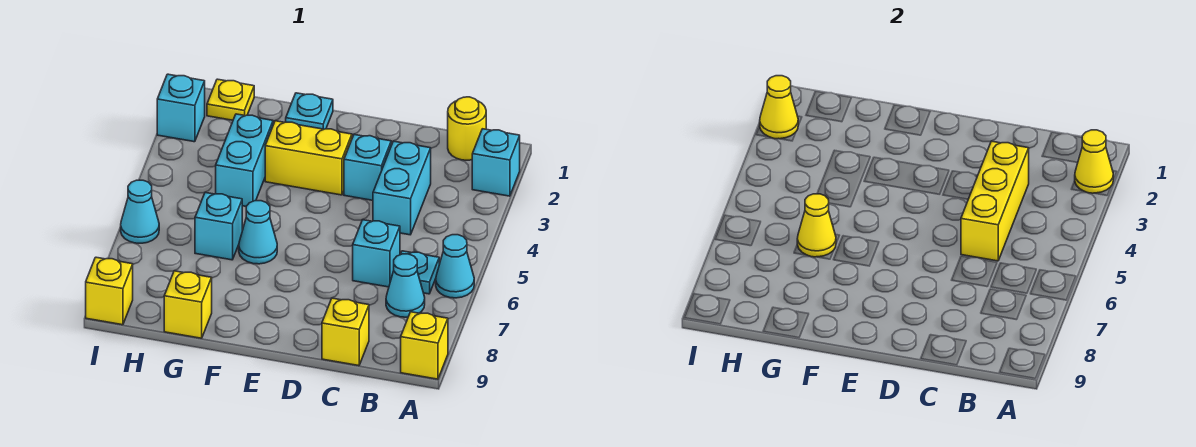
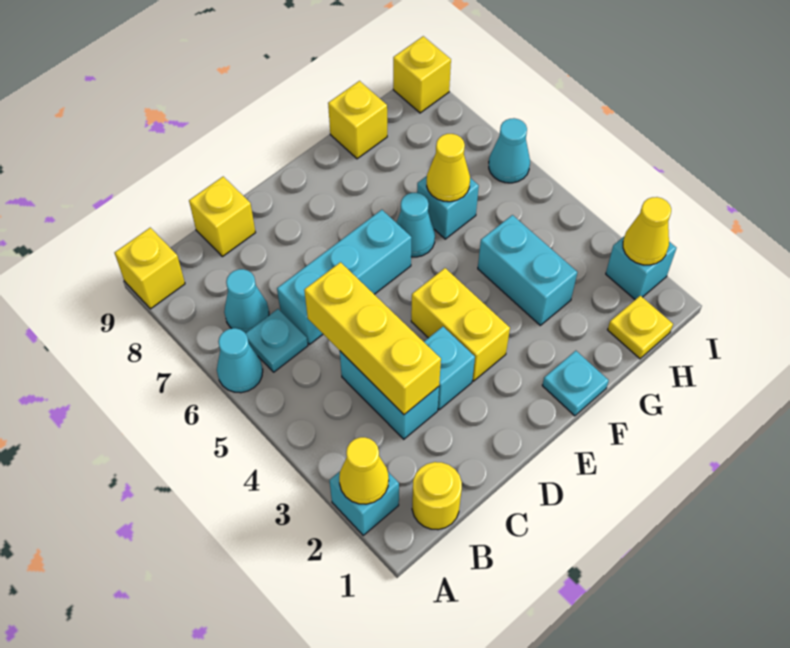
cyan brick C6 level 1 -> cyan brick C6:E6 level 1
yellow brick E3:F3 level 1 -> yellow brick E3:E4 level 1

